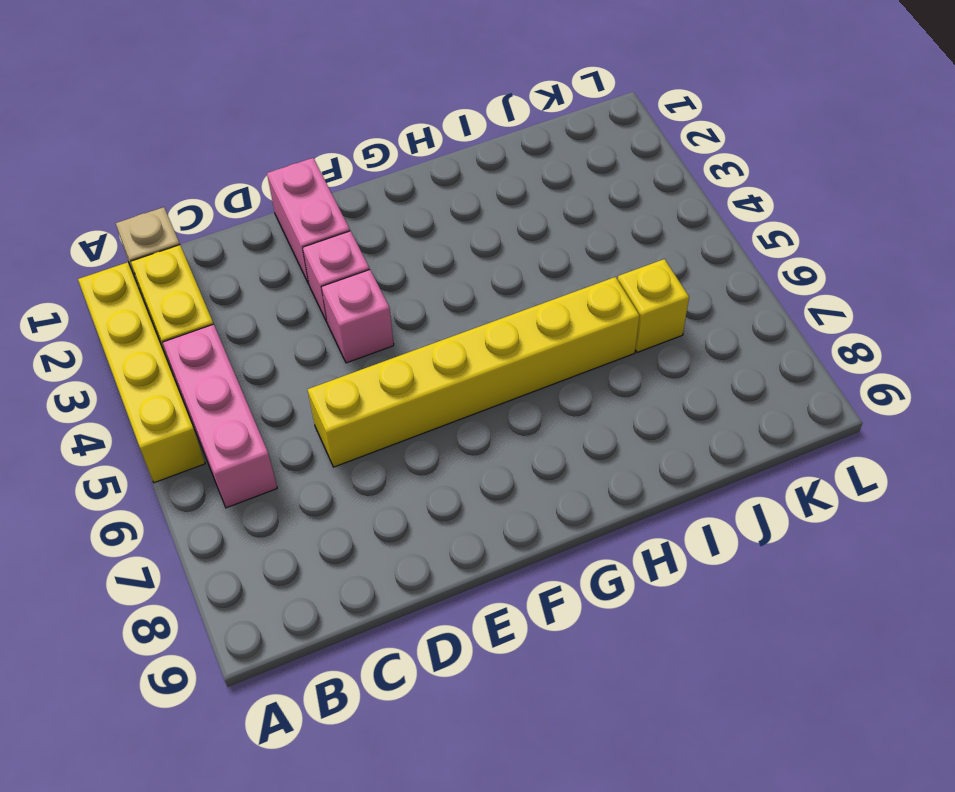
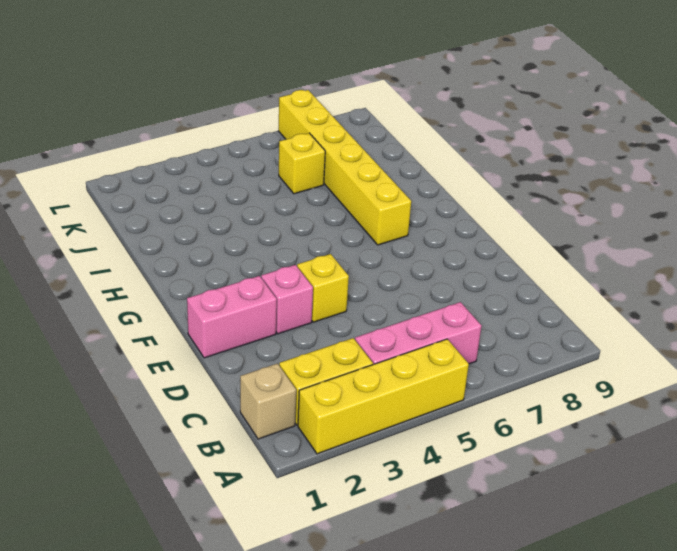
yellow brick D6:I6 level 1 -> yellow brick G7:L7 level 1
pink brick E4 level 1 -> yellow brick E4 level 1

